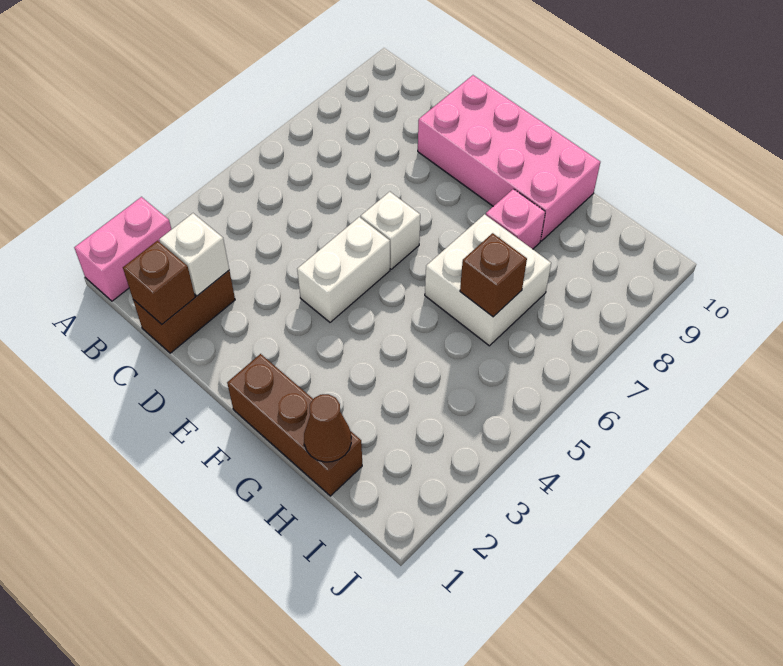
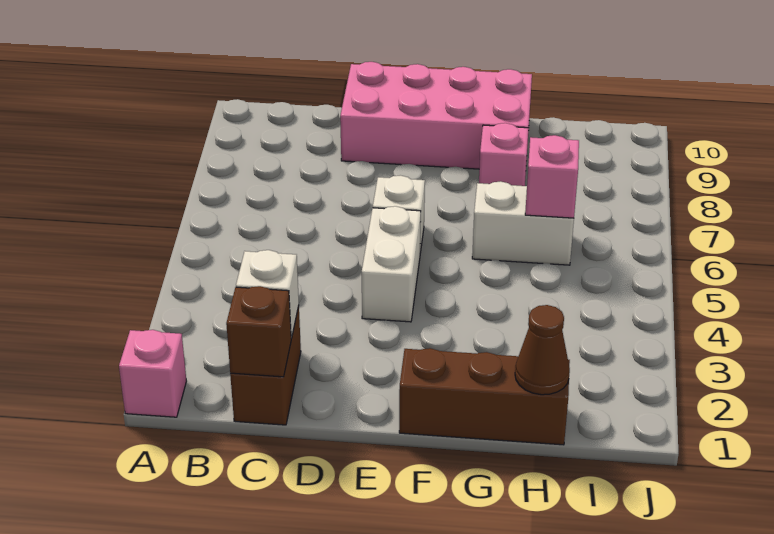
pink brick A1:A2 level 1 -> pink brick A1 level 1
white brick G6:H7 level 1 -> white brick G6:H6 level 1
brown brick H6 level 2 -> pink brick H6 level 2

